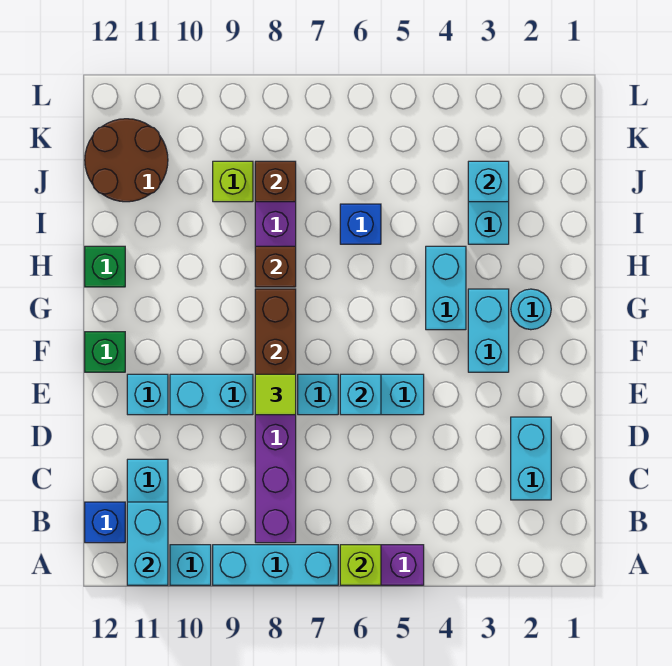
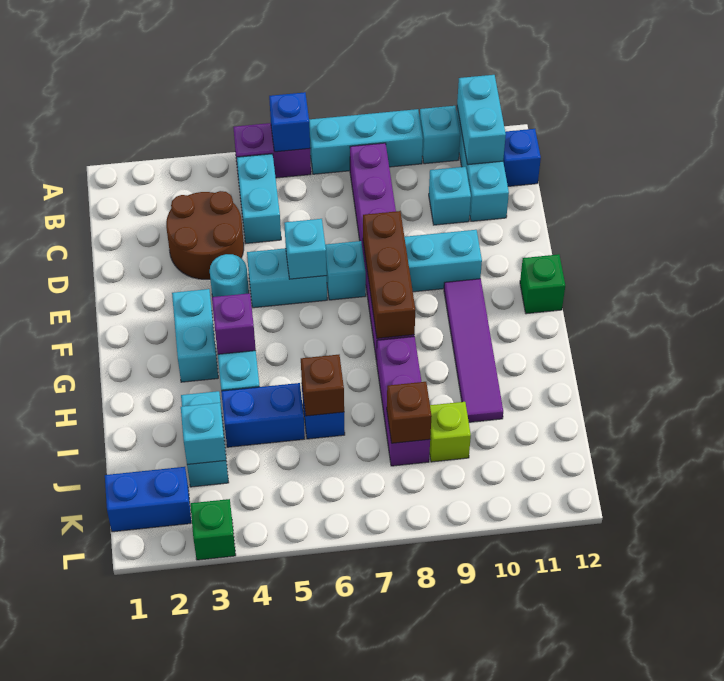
lime brick A6 level 2 -> blue brick A6 level 2
cyan brick C2:D2 level 1 -> cyan brick B5:C5 level 1
lime tile E8 level 3 -> none
cyan brick E11 level 1 -> cyan brick C10 level 1
none -> purple tile F10:I10 level 1
cyan round brick G2 level 1 -> cyan round brick E4 level 1
none -> purple brick G4 level 2
brown brick H8 level 2 -> brown brick I6 level 2
green brick H12 level 1 -> green brick L3 level 1
none -> blue brick I4:I5 level 1
brown round brick J11:K12 level 1 -> brown round brick C3:D4 level 1
none -> blue brick K1:K2 level 1

